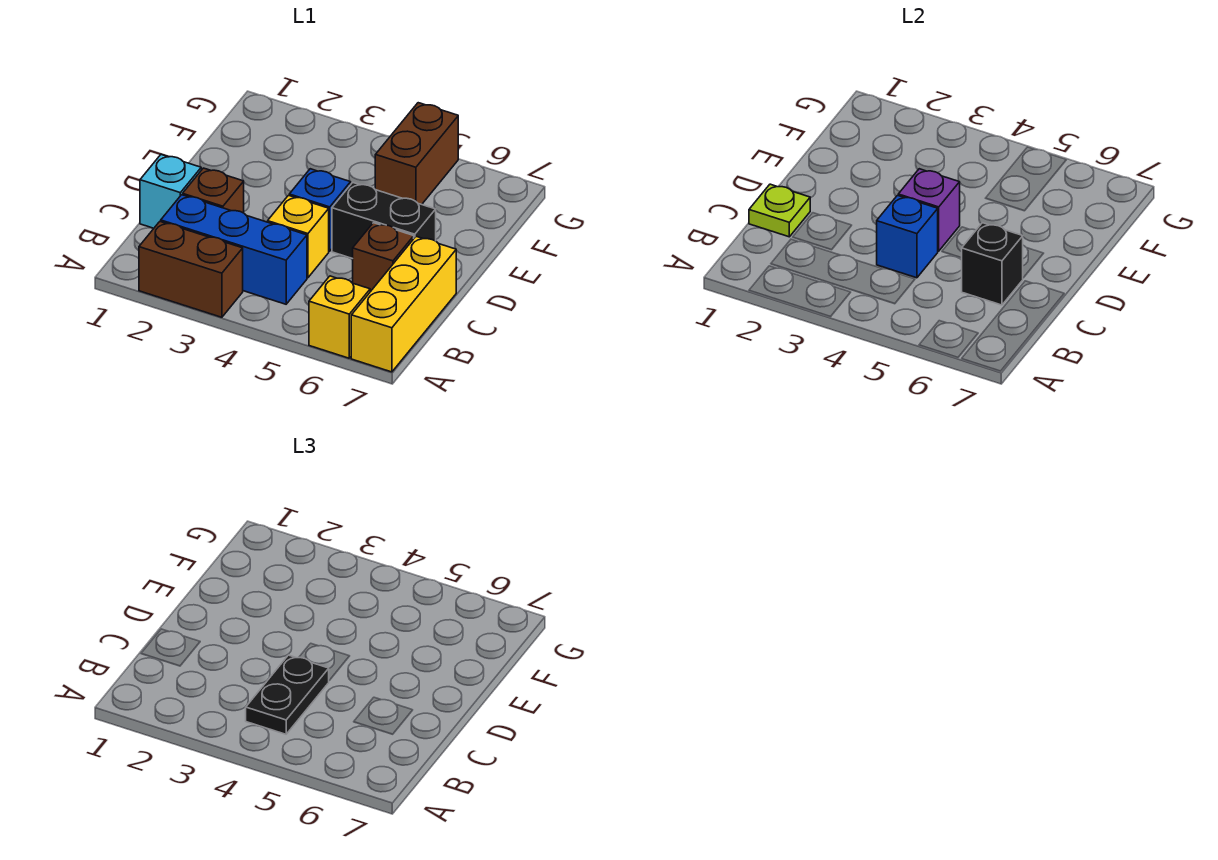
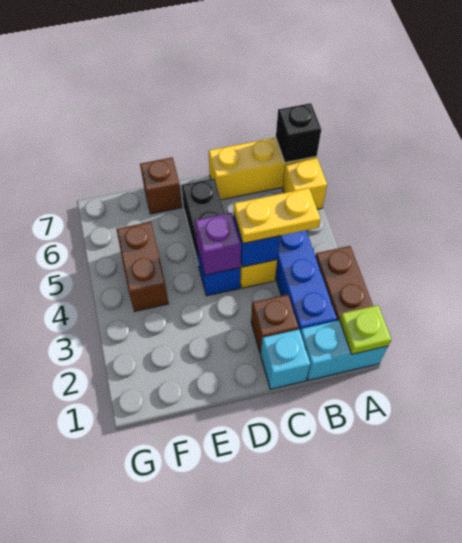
none -> cyan brick A1:B1 level 1
black plate B4:C4 level 3 -> yellow plate B4:C4 level 3
lime plate C1 level 2 -> lime plate A1 level 2
brown brick C6 level 1 -> brown brick E7 level 1
black brick C6 level 2 -> black brick A7 level 2
brown brick F5:G5 level 1 -> brown brick F4:F5 level 1

